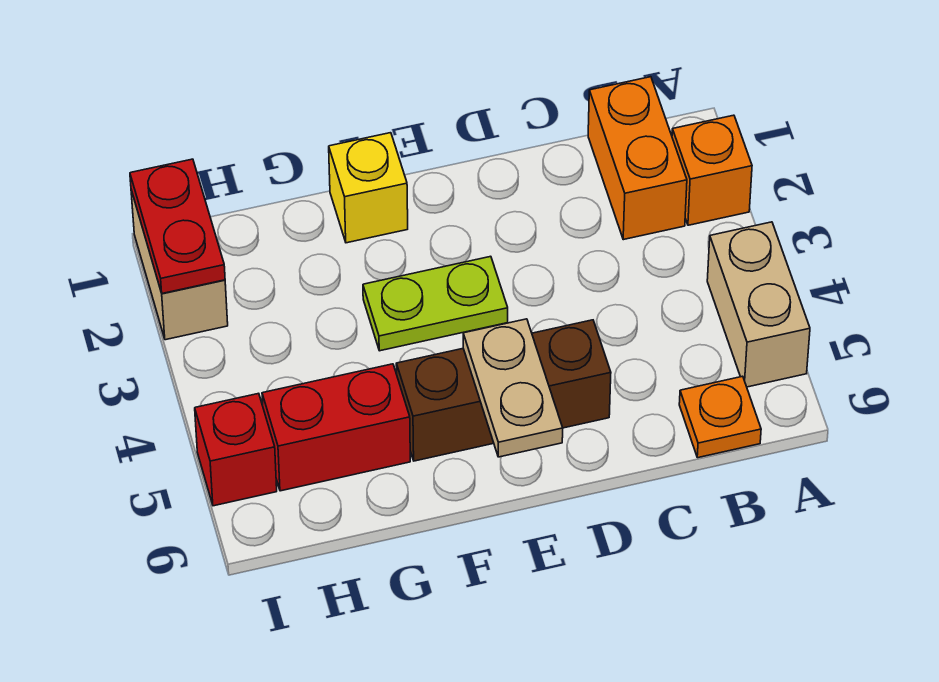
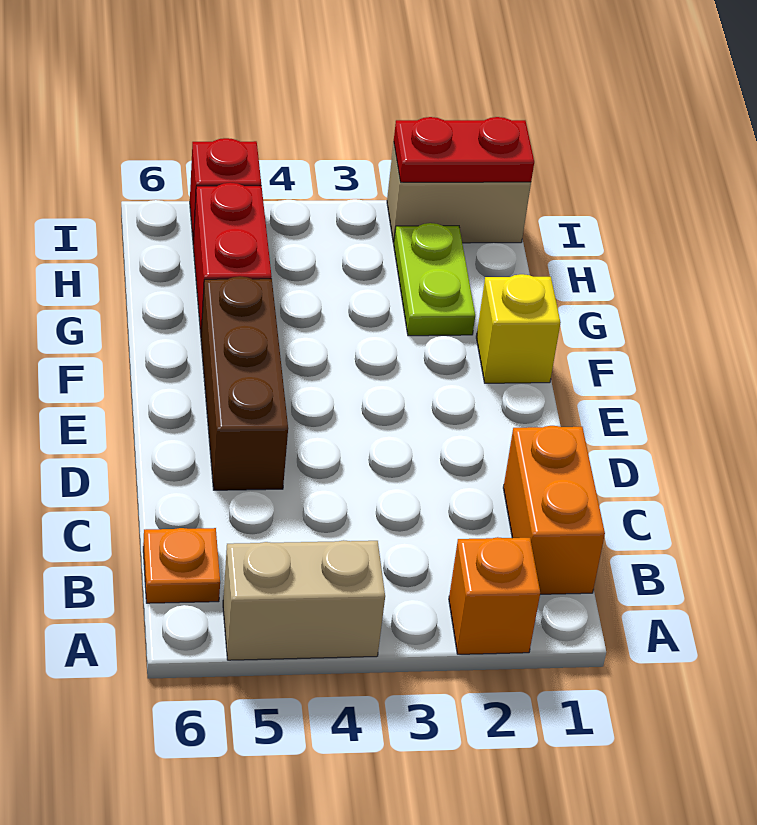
orange brick B1:B2 level 1 -> orange brick B1:C1 level 1
lime plate E3:F3 level 1 -> lime plate G2:H2 level 1
tan plate E5:E6 level 2 -> none

